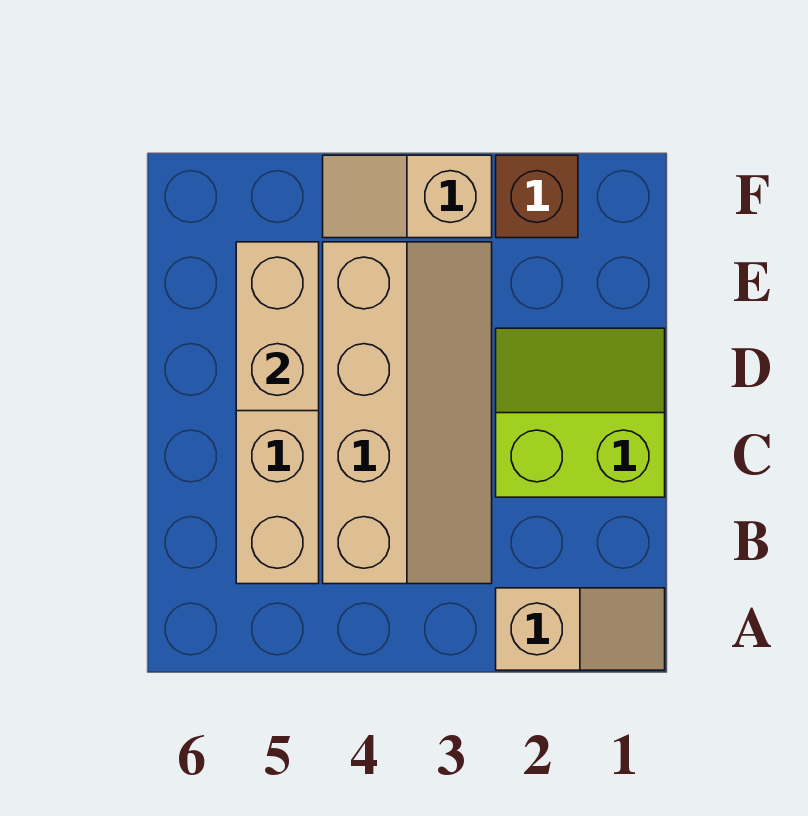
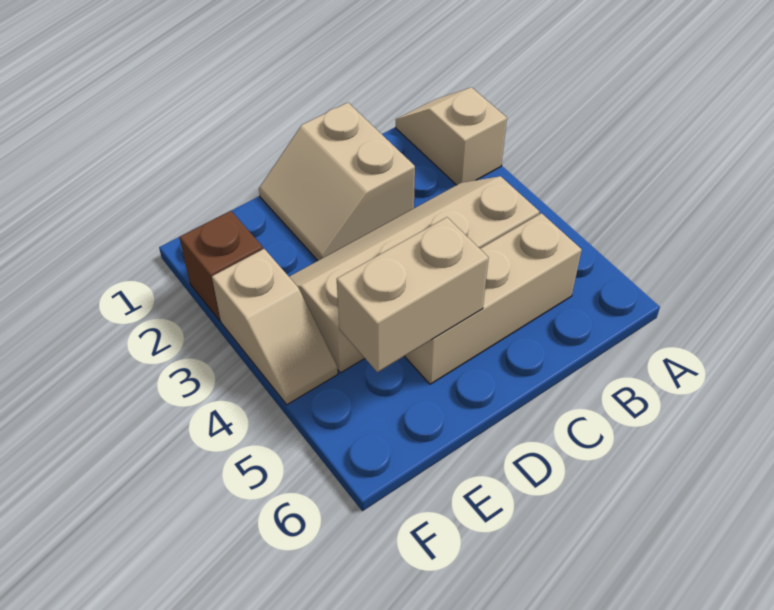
lime slope C1:D2 level 1 top C -> tan slope C1:D2 level 1 top C

